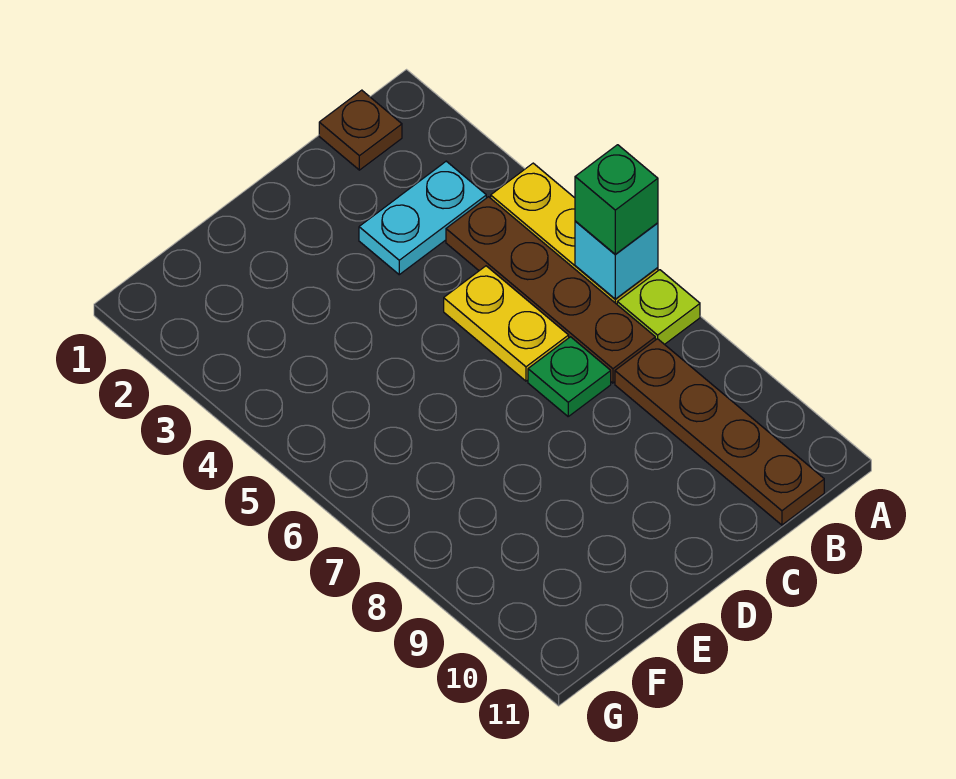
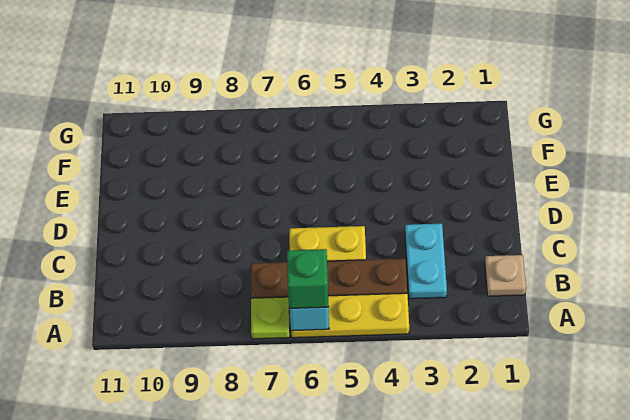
brown plate B1 level 1 -> tan plate B1 level 1
brown plate B8:B11 level 1 -> none
green plate C7 level 1 -> none

